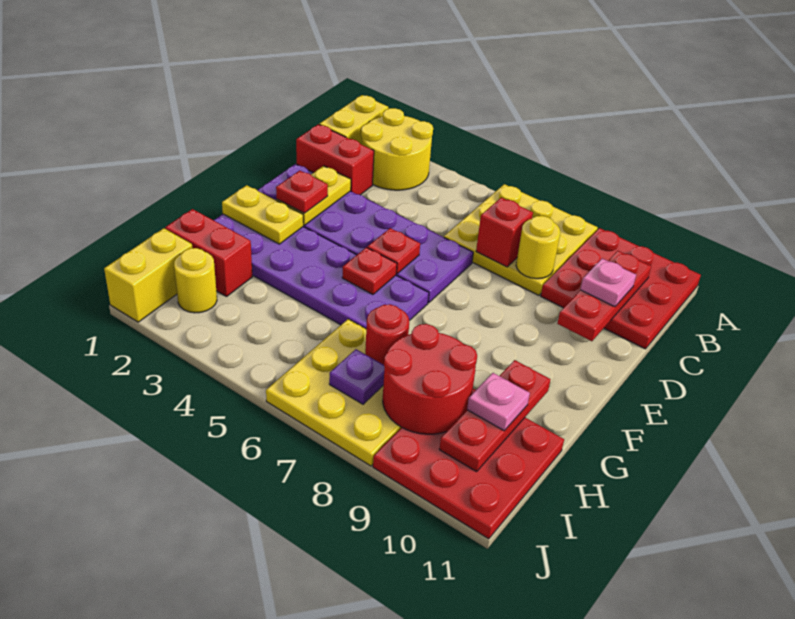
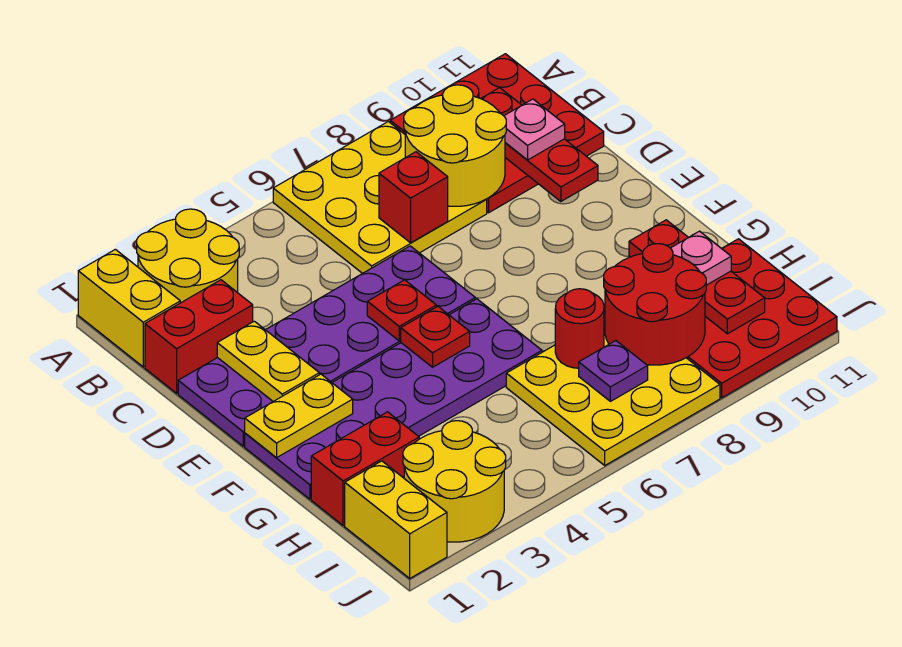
yellow round brick C8 level 2 -> yellow round brick B8:C9 level 2
red plate E2 level 3 -> none
yellow round brick I2 level 1 -> yellow round brick I2:J3 level 1

